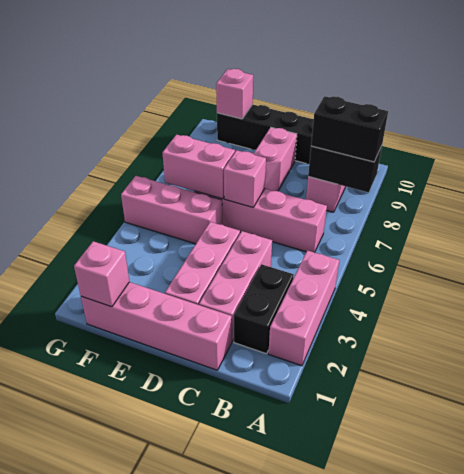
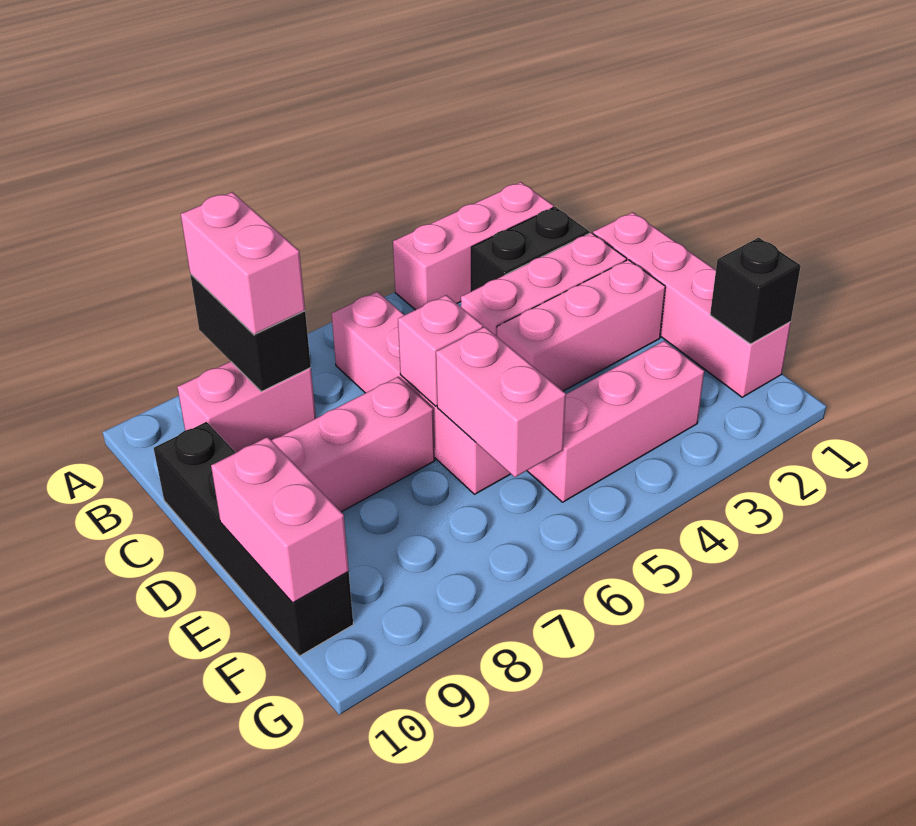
black brick A8:B8 level 3 -> pink brick A8:B8 level 3
pink brick E5:G5 level 1 -> pink brick F3:F5 level 1
pink brick F1 level 2 -> black brick F1 level 2
pink brick F10 level 2 -> pink brick E10:F10 level 2

